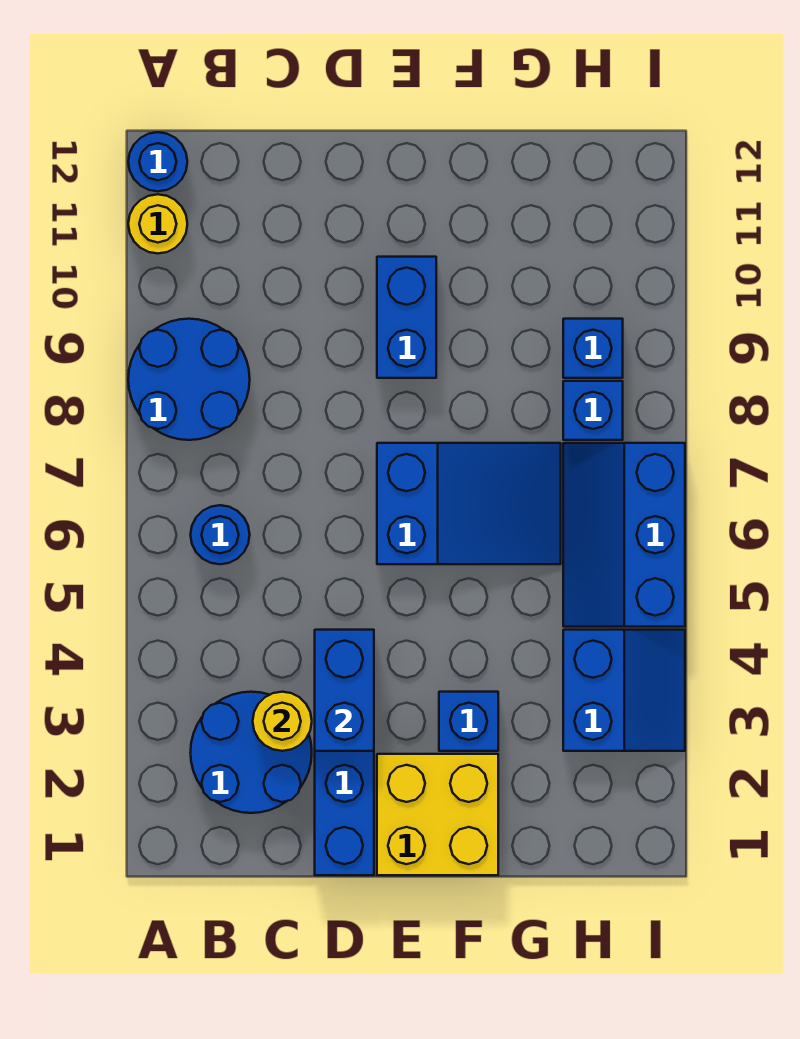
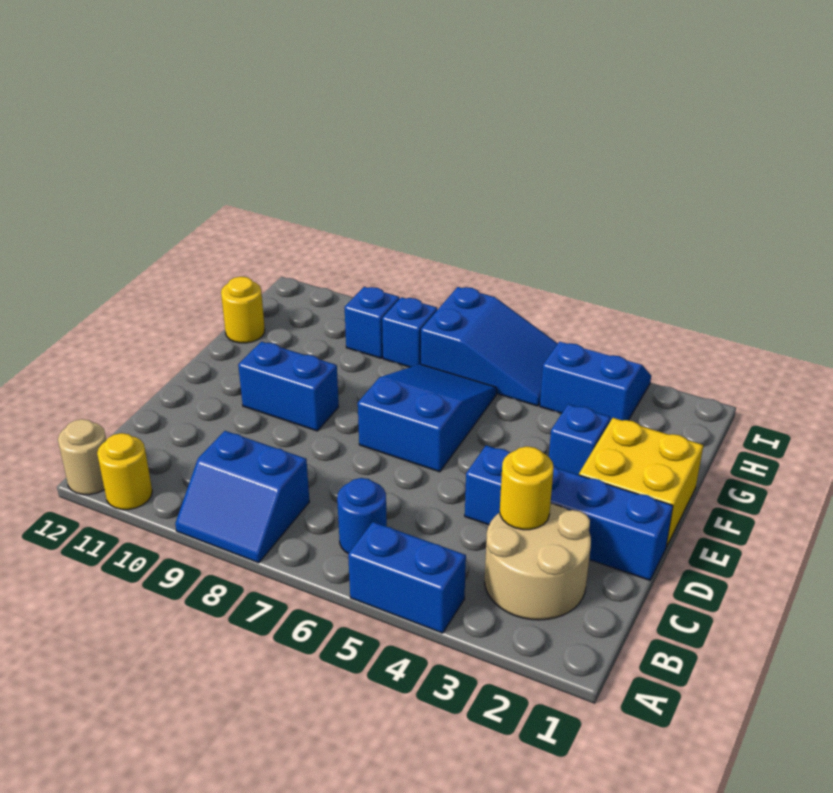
blue round brick A8:B9 level 1 -> blue slope A8:B9 level 1 top B
blue round brick A12 level 1 -> tan round brick A12 level 1
blue round brick B2:C3 level 1 -> tan round brick B2:C3 level 1
blue brick D3:D4 level 2 -> blue brick A4:A5 level 1
none -> yellow round brick G12 level 1
blue slope H5:I7 level 1 top I -> blue slope H5:I7 level 1 top 7

